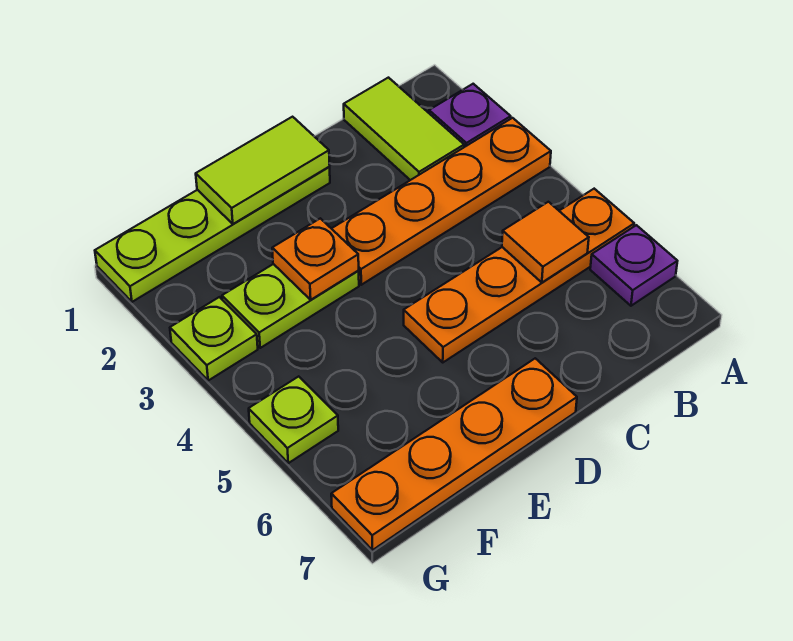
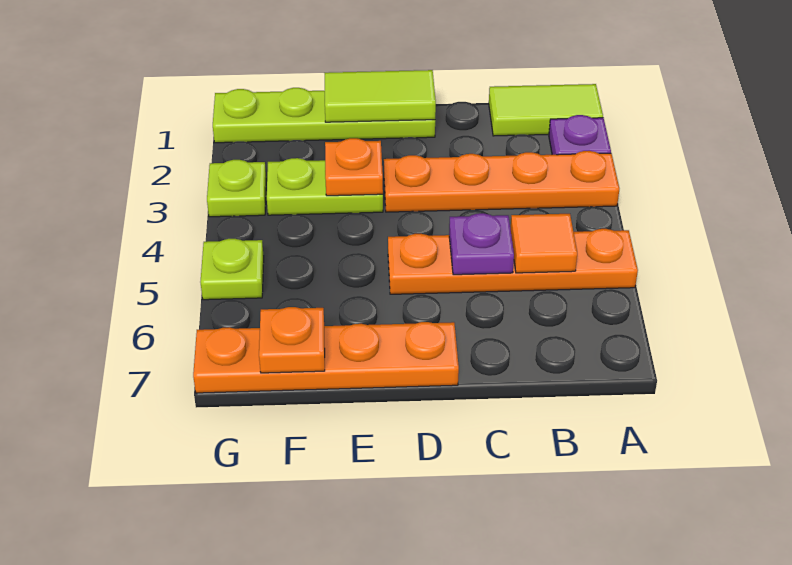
purple plate A6 level 1 -> purple plate C5 level 2
lime tile B1:B2 level 1 -> lime tile A1:B1 level 1
none -> orange plate F7 level 2

